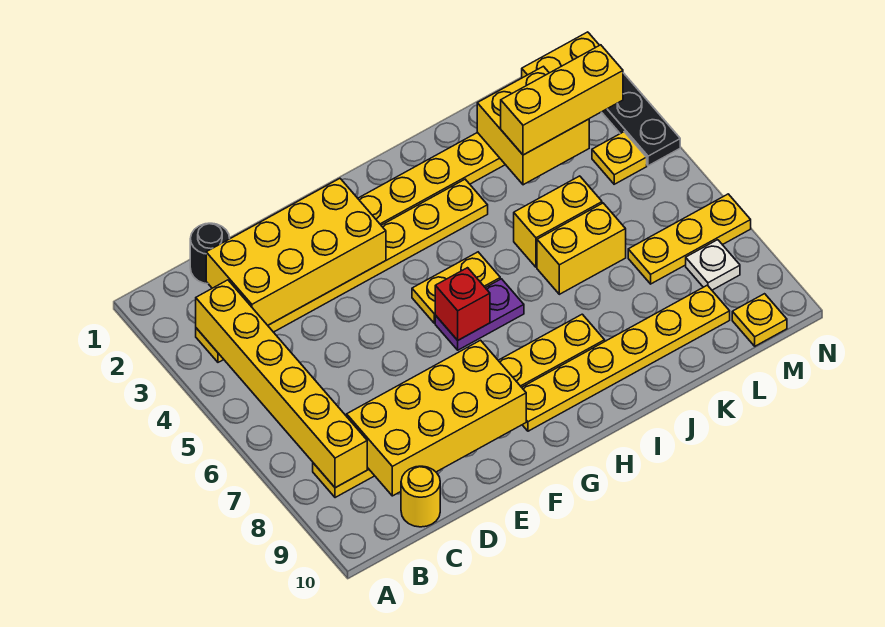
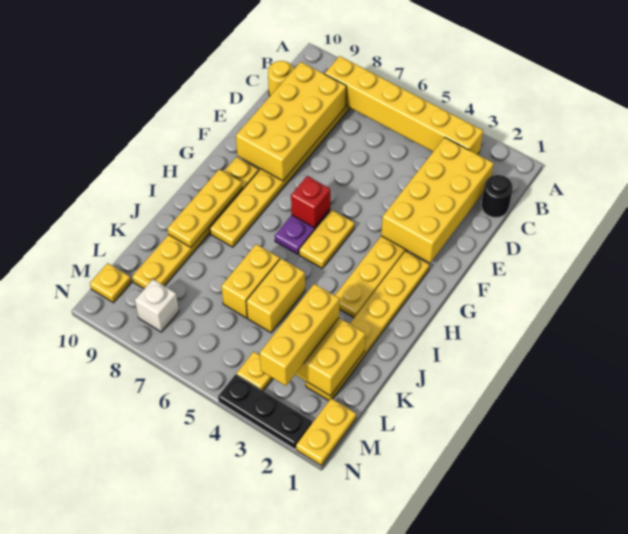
yellow plate L7:N7 level 1 -> yellow plate H9:J9 level 2
white plate M8 level 1 -> white brick M8 level 1

